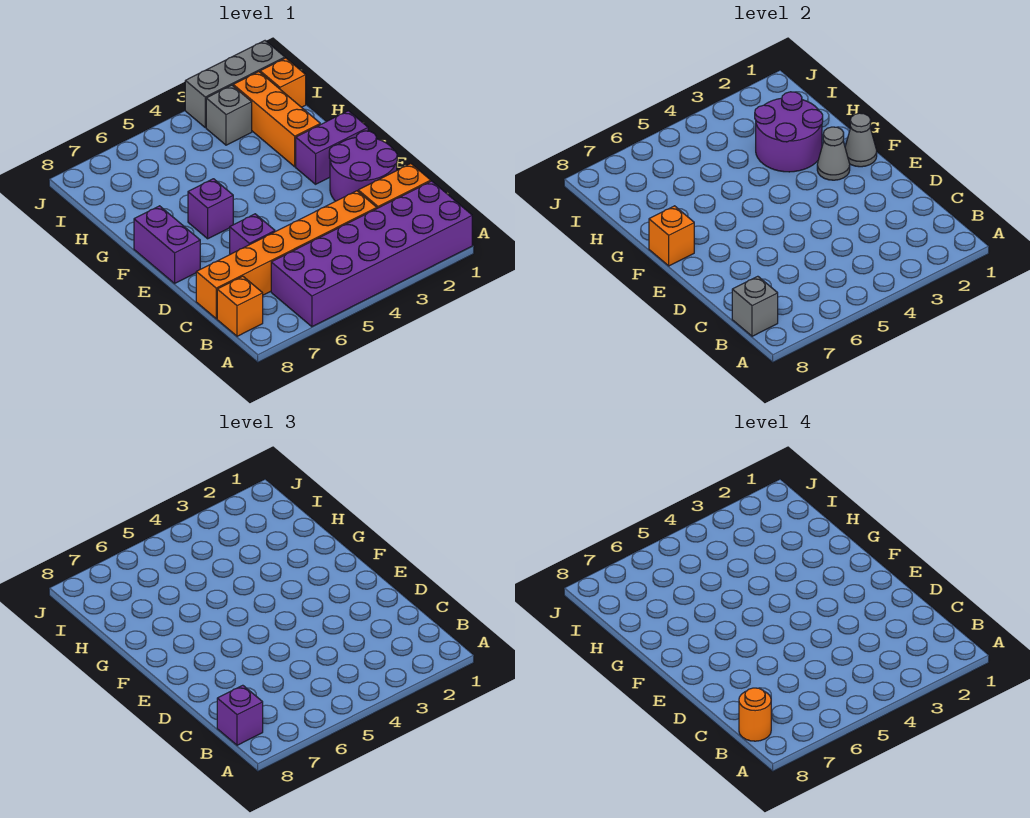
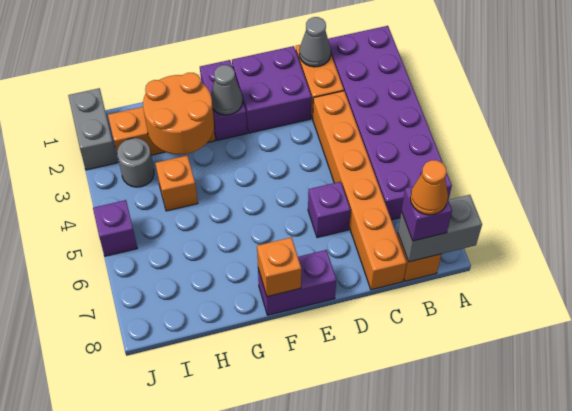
grey brick B8 level 2 -> grey brick A8:B8 level 2
orange round brick B8 level 4 -> orange cone B8 level 4
purple round brick D1:E2 level 1 -> purple brick D1:E2 level 1
grey cone F1 level 2 -> grey cone C1 level 2
purple brick F6 level 1 -> purple brick J5 level 1
purple round brick G2:H3 level 2 -> orange round brick G2:H3 level 2
orange brick I1 level 1 -> orange brick H4 level 1
grey brick I3 level 1 -> grey round brick I3 level 1
grey brick J1:J3 level 1 -> grey brick J1:J2 level 1

